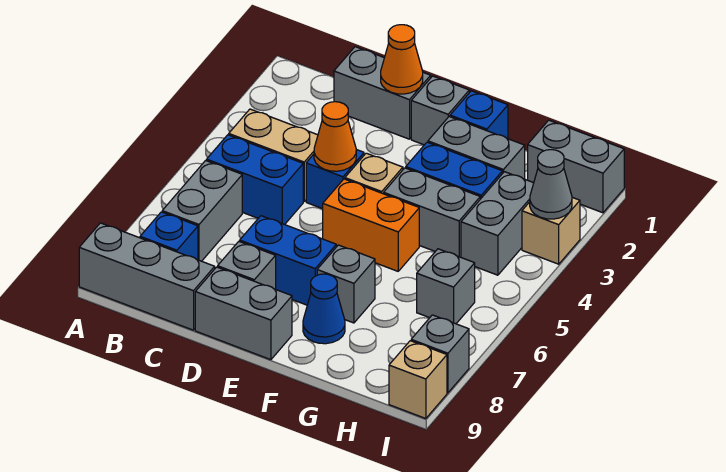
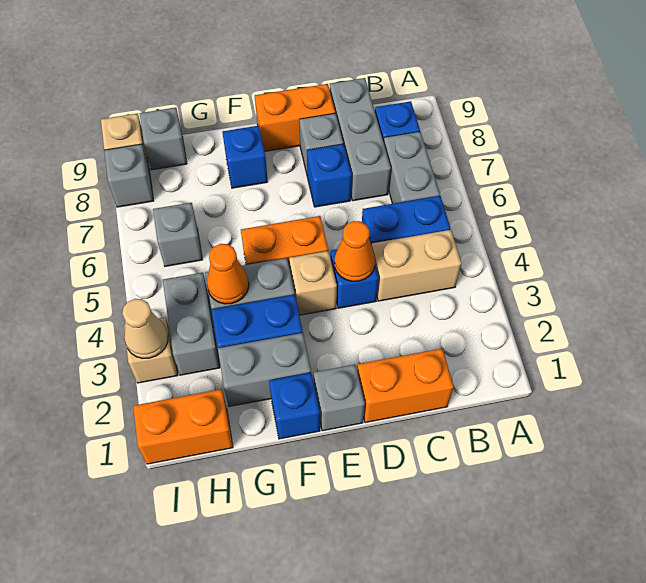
grey brick A9:C9 level 1 -> grey brick C7:C9 level 1
grey brick C1:D1 level 1 -> orange brick C1:D1 level 1
orange cone D1 level 2 -> orange cone G4 level 2
blue brick D7:E7 level 1 -> blue brick D7 level 1
grey brick D9:E9 level 1 -> orange brick D9:E9 level 1
grey brick F7 level 1 -> grey brick H9 level 1
blue cone F8 level 1 -> blue brick F8 level 1
grey brick H1:I1 level 1 -> orange brick H1:I1 level 1
grey cone I3 level 2 -> tan cone I3 level 2

